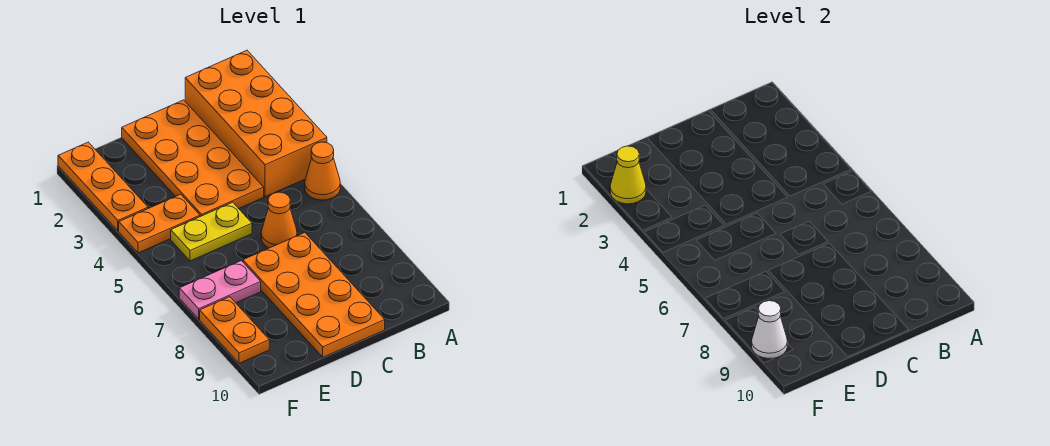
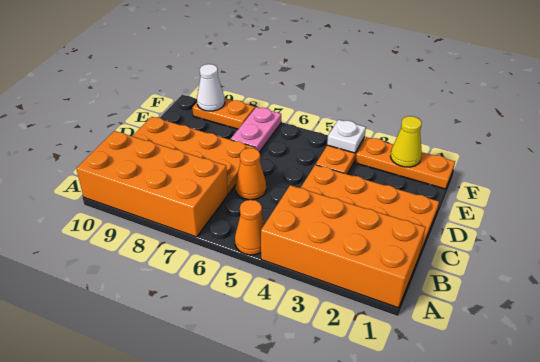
none -> orange brick A7:B10 level 1
yellow plate D5:E5 level 1 -> none
none -> white plate F4 level 2

